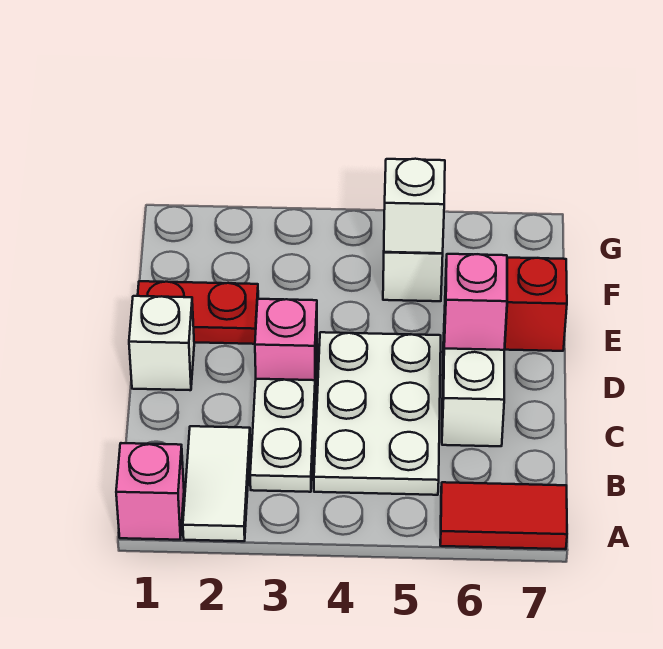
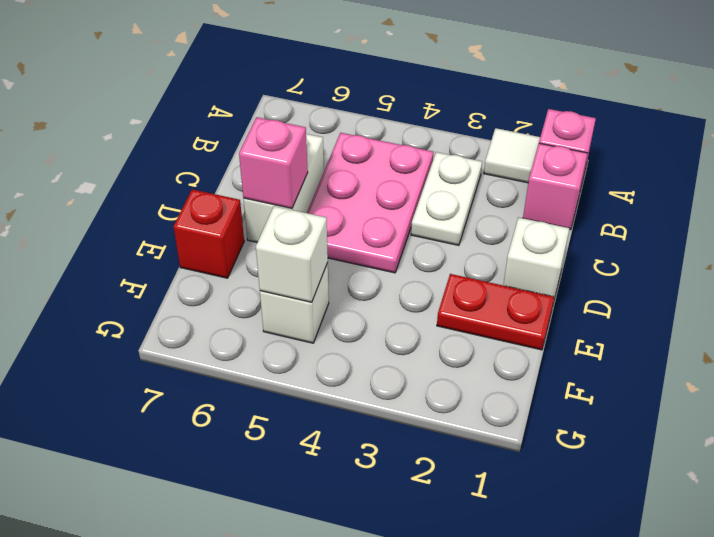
white tile A2:B2 level 1 -> white tile A2 level 1
red tile A6:A7 level 1 -> none
white plate B4:D5 level 1 -> pink plate B4:D5 level 1
pink brick D3 level 1 -> pink brick B1 level 1

